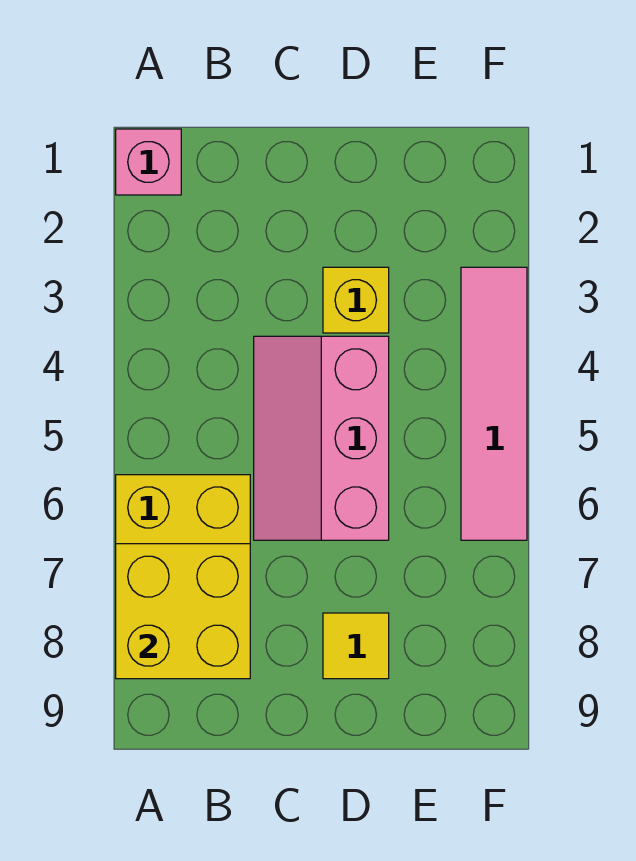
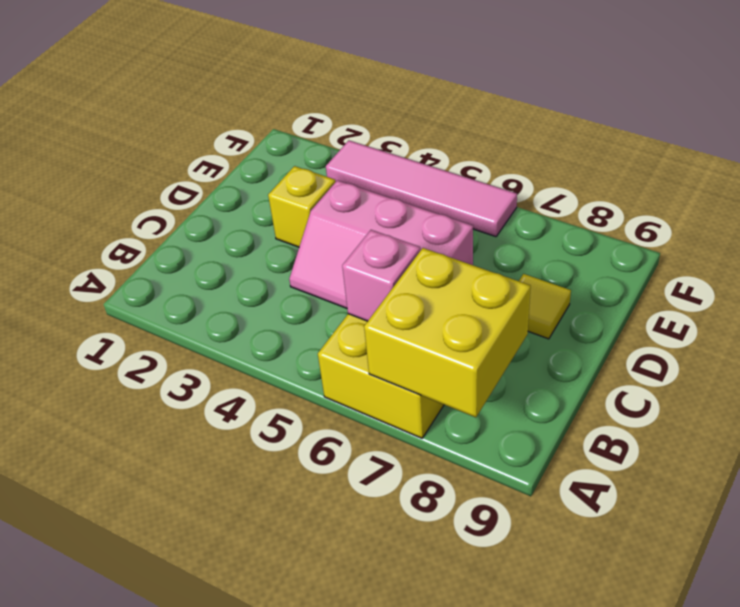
pink brick A1 level 1 -> pink brick B6 level 2

